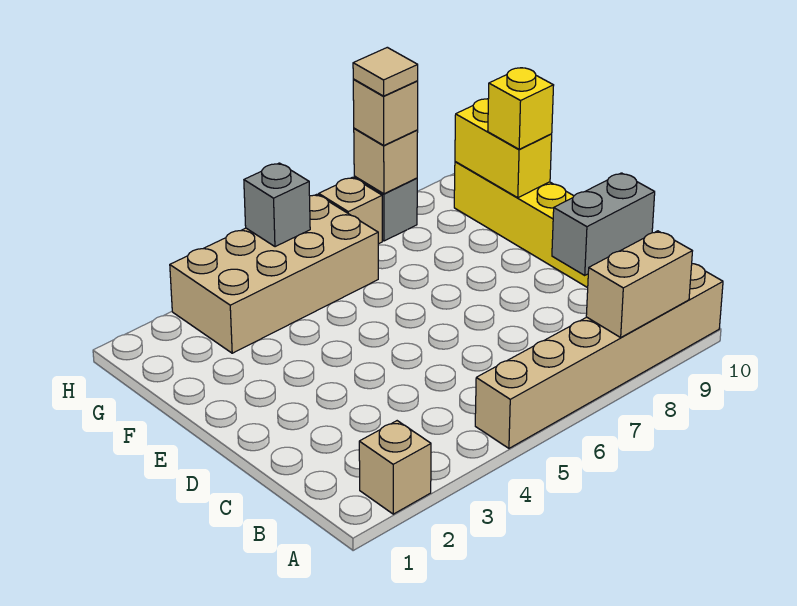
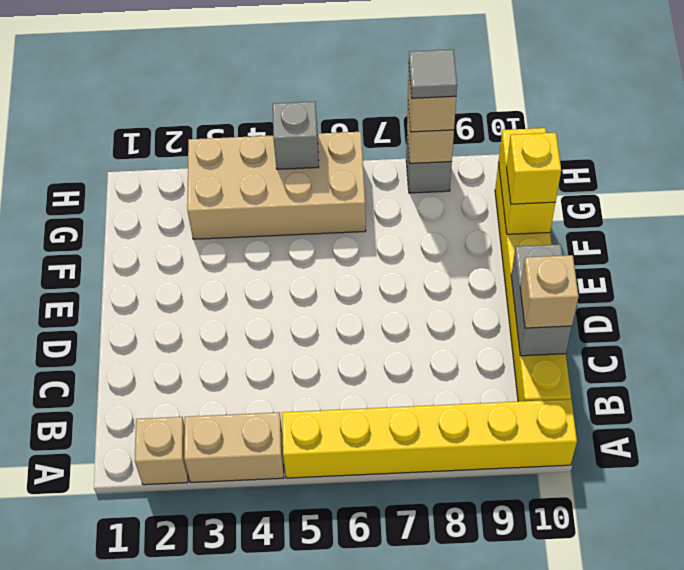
tan brick A5:A10 level 1 -> yellow brick A5:A10 level 1
tan brick A8:A9 level 2 -> tan brick A3:A4 level 1
grey brick C9:C10 level 2 -> grey brick C10:D10 level 2
tan brick H7 level 1 -> tan brick C10 level 3
tan tile H8 level 4 -> grey tile H8 level 4

